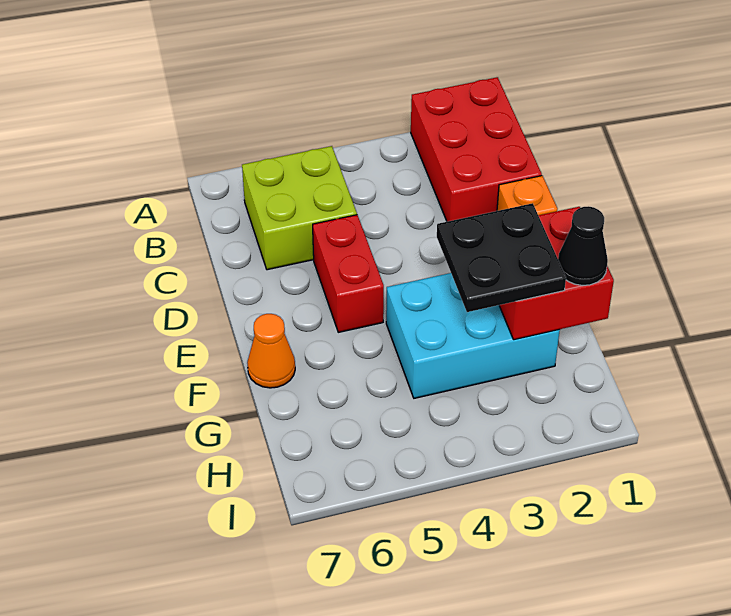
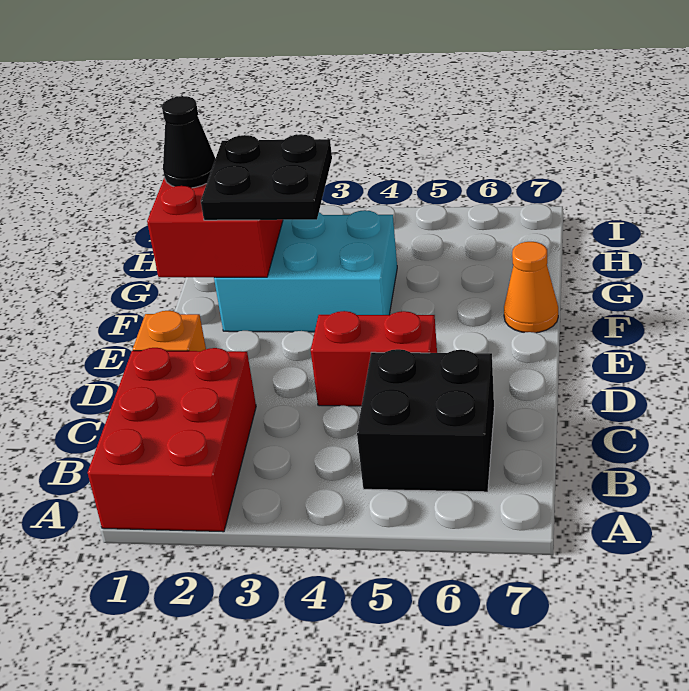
lime brick B5:C6 level 1 -> black brick B5:C6 level 1
red brick D5:E5 level 1 -> red brick D4:D5 level 1

